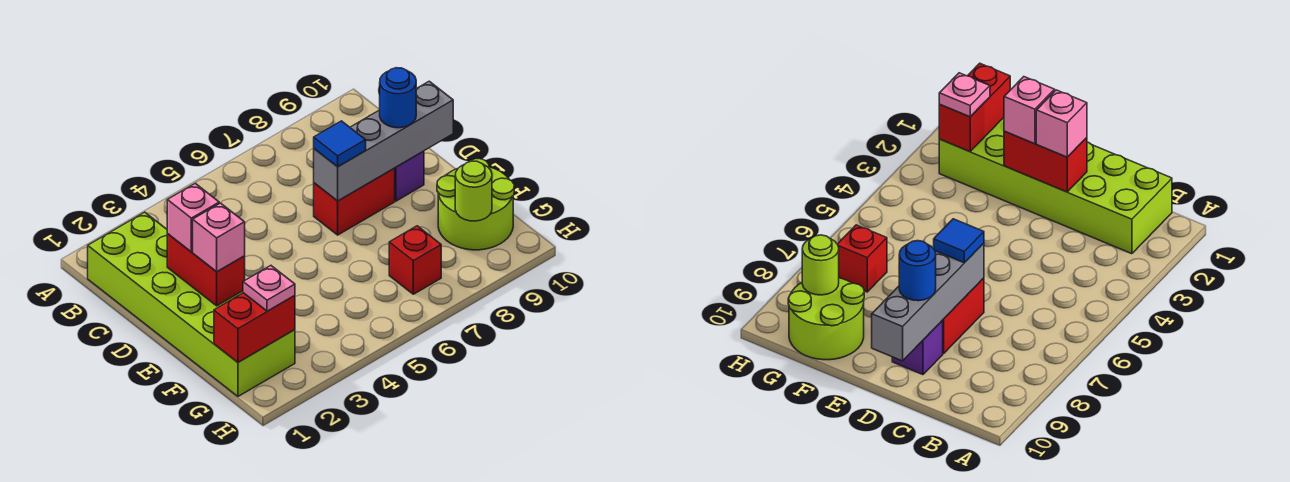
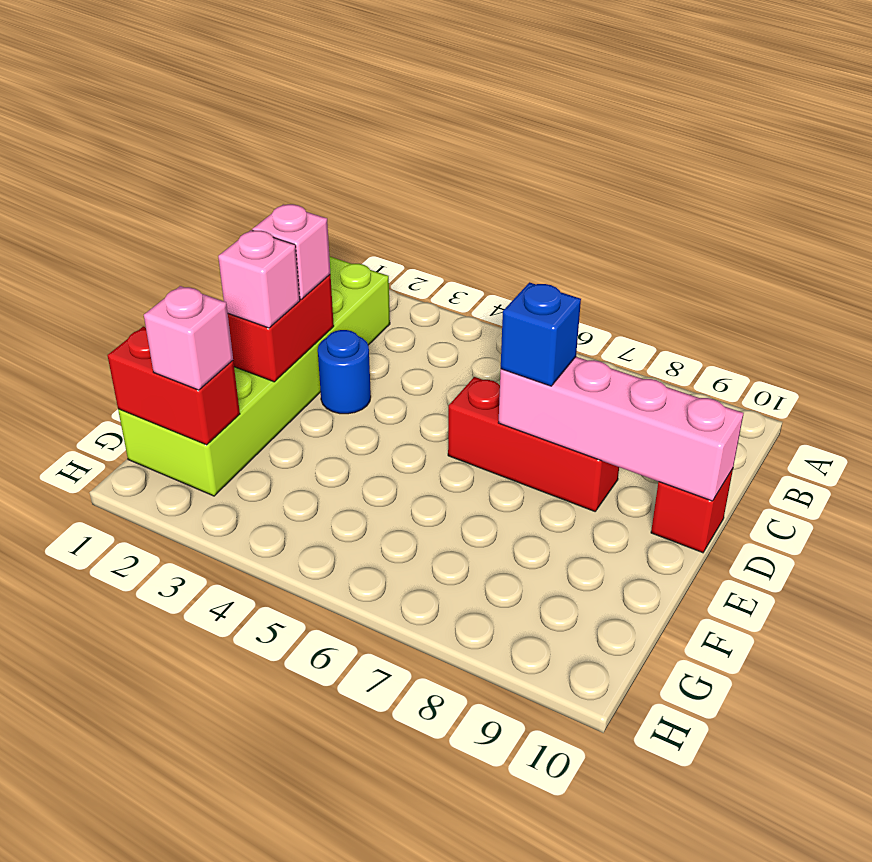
red brick D7:D8 level 1 -> red brick D6:D8 level 1
grey brick D7:D10 level 2 -> pink brick D7:D10 level 2
blue tile D7 level 3 -> blue brick D7 level 3
purple brick D9 level 1 -> none
blue round brick D9 level 3 -> blue round brick D3 level 1
lime round brick F9:G10 level 1 -> none
pink plate G2 level 3 -> pink brick G2 level 3
red brick G7 level 1 -> red brick D10 level 1
lime round brick G9 level 2 -> none

